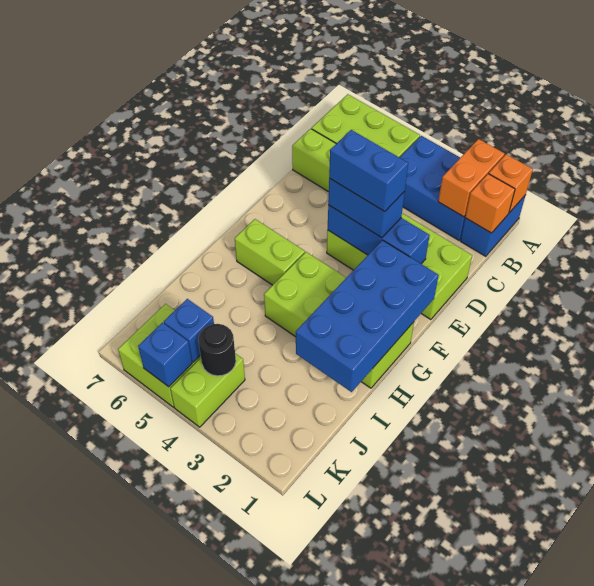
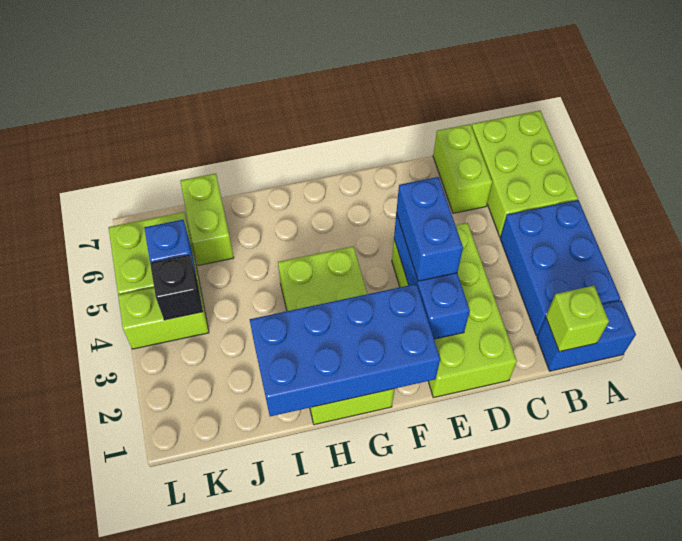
orange brick A1 level 2 -> none
orange brick A2:B2 level 2 -> none
orange brick B1 level 2 -> lime brick B1 level 2
blue brick E3:E4 level 4 -> none
lime brick G5:G6 level 1 -> lime brick J6:J7 level 1
black round brick K4 level 2 -> black brick K4 level 2
blue brick L5 level 2 -> none

